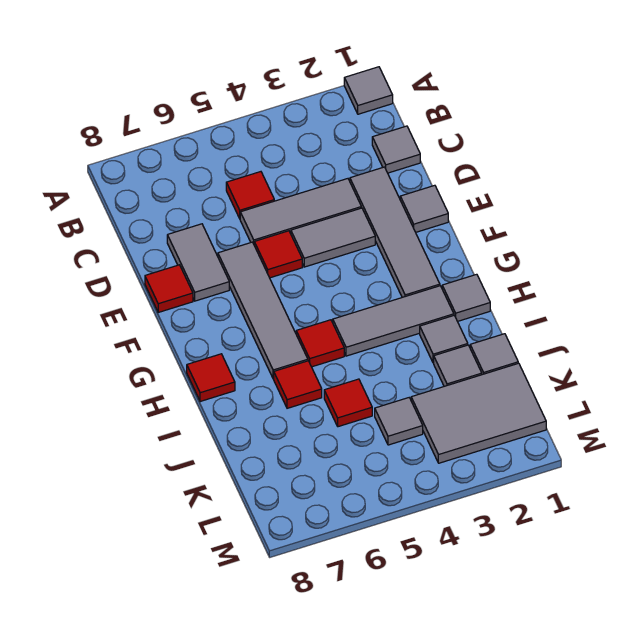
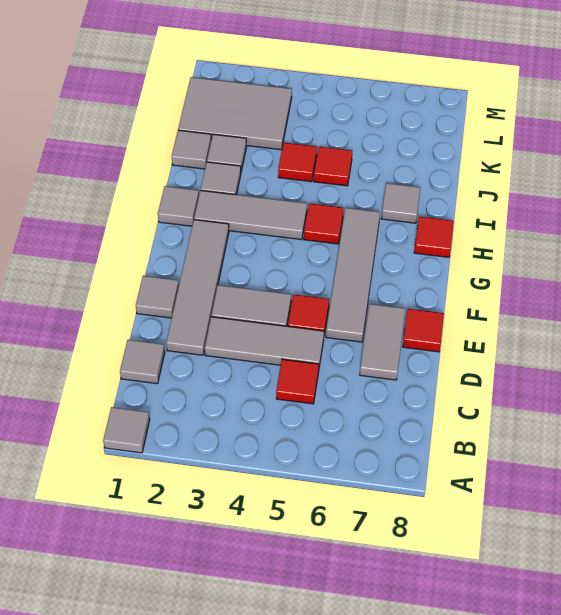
red tile I6 level 1 -> red tile J4 level 1
grey tile K4 level 1 -> grey tile I7 level 1

